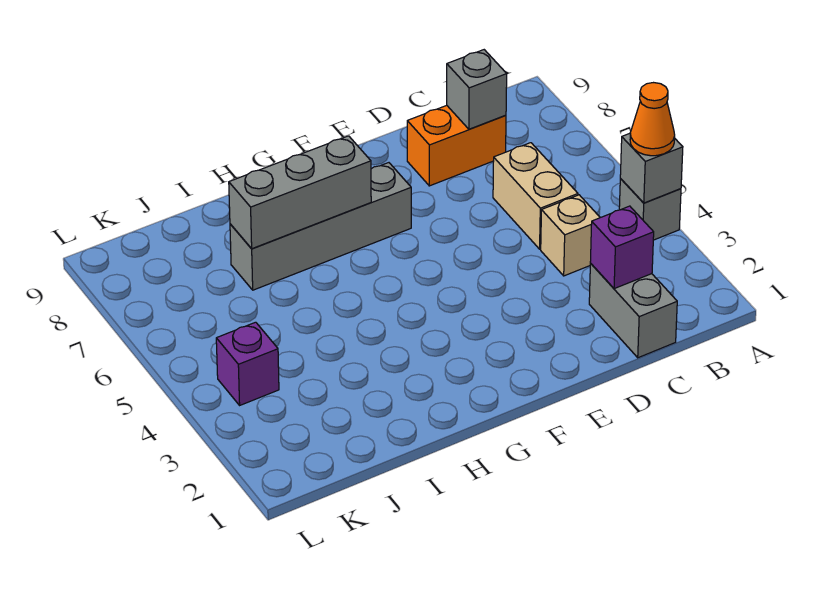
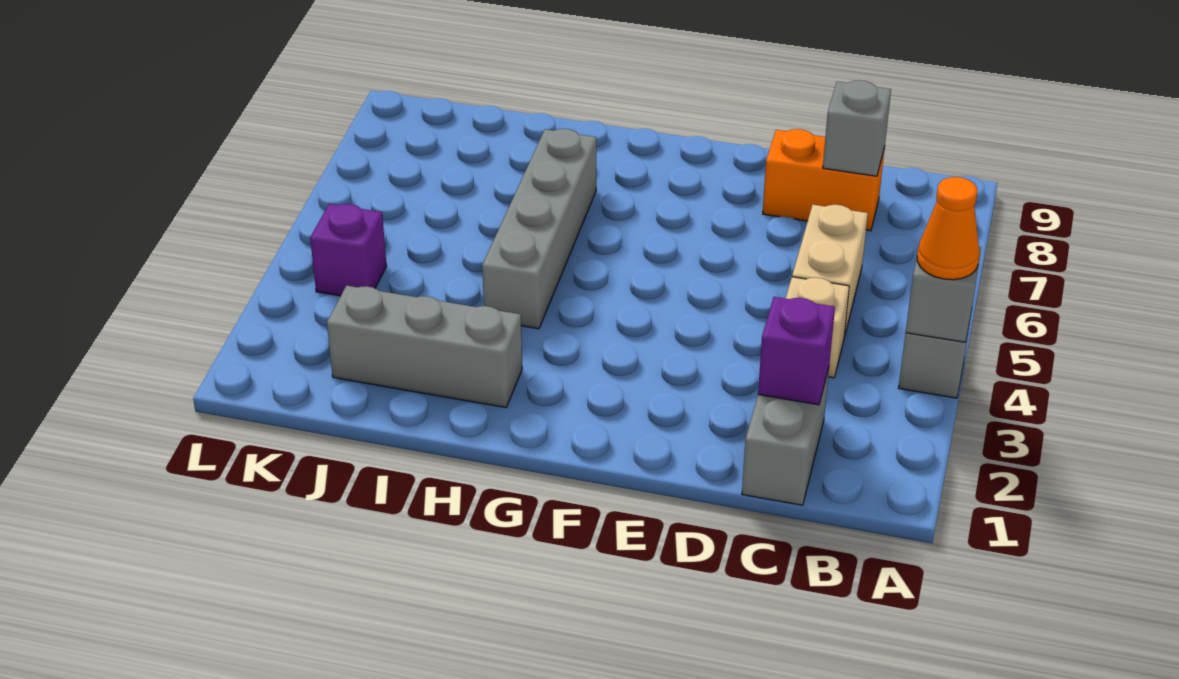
grey brick F7:I7 level 1 -> grey brick H4:H7 level 1
grey brick G7:I7 level 2 -> grey brick H2:J2 level 1

